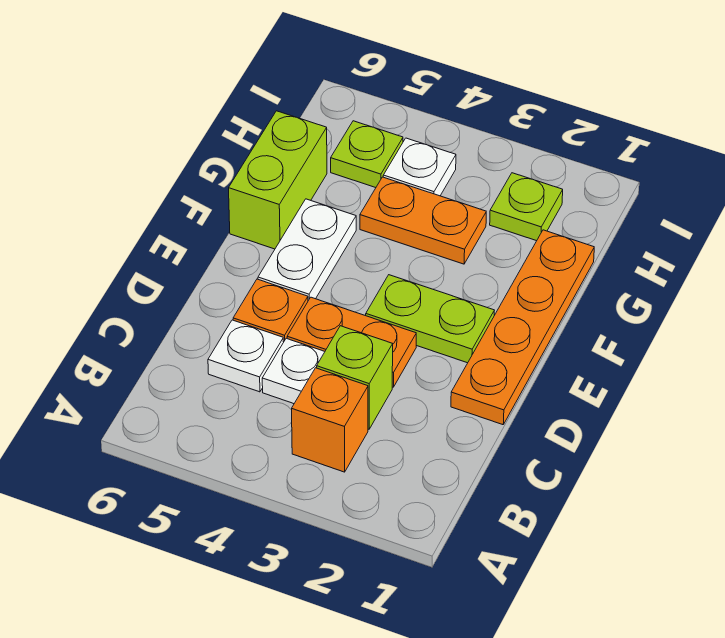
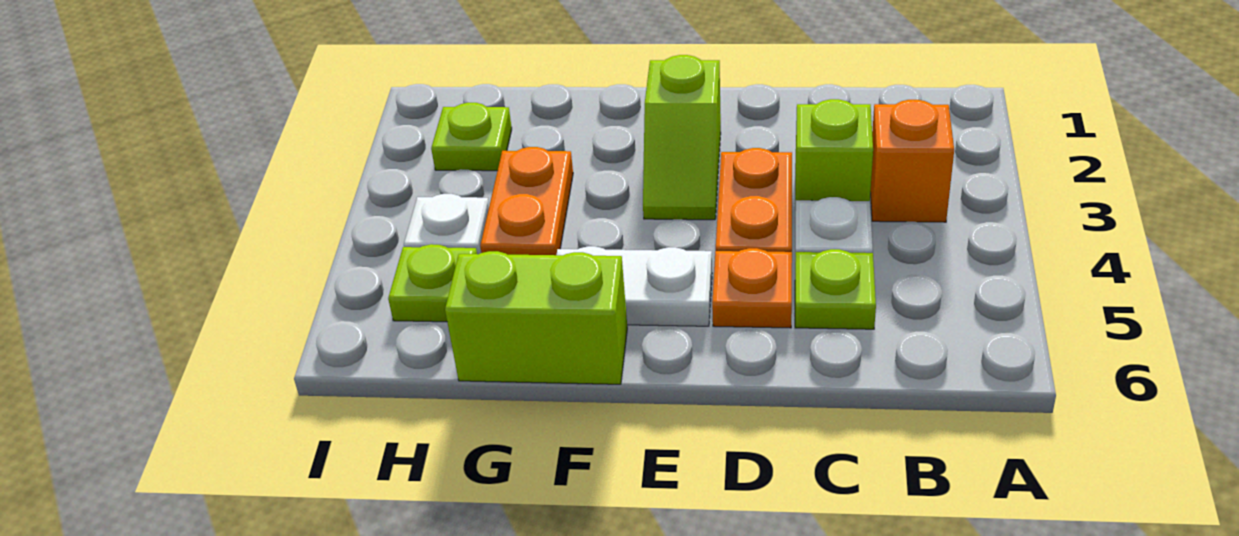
white plate C5 level 1 -> lime plate C5 level 1
orange plate D1:G1 level 1 -> none
lime plate E2:E3 level 1 -> lime slope E2:E3 level 1 top 2

